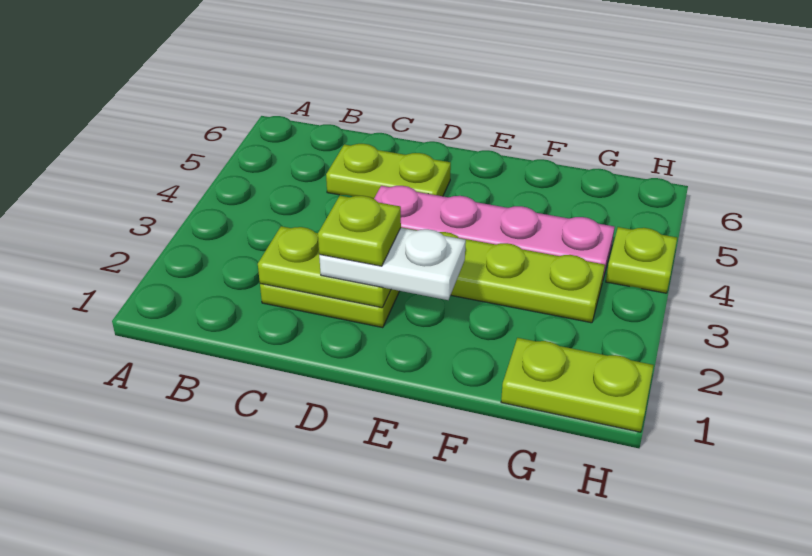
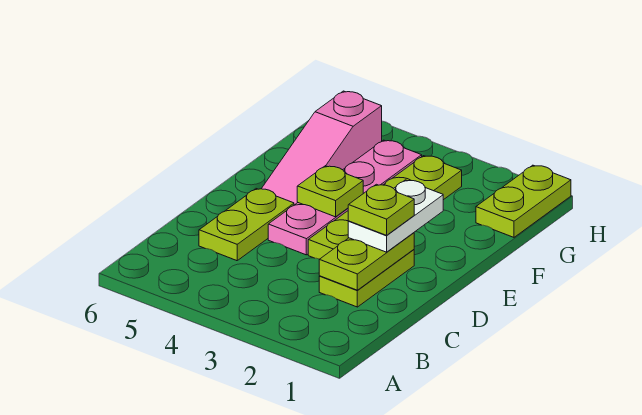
none -> pink slope E5:G5 level 1 top G
lime plate H4 level 1 -> lime plate E4 level 2

